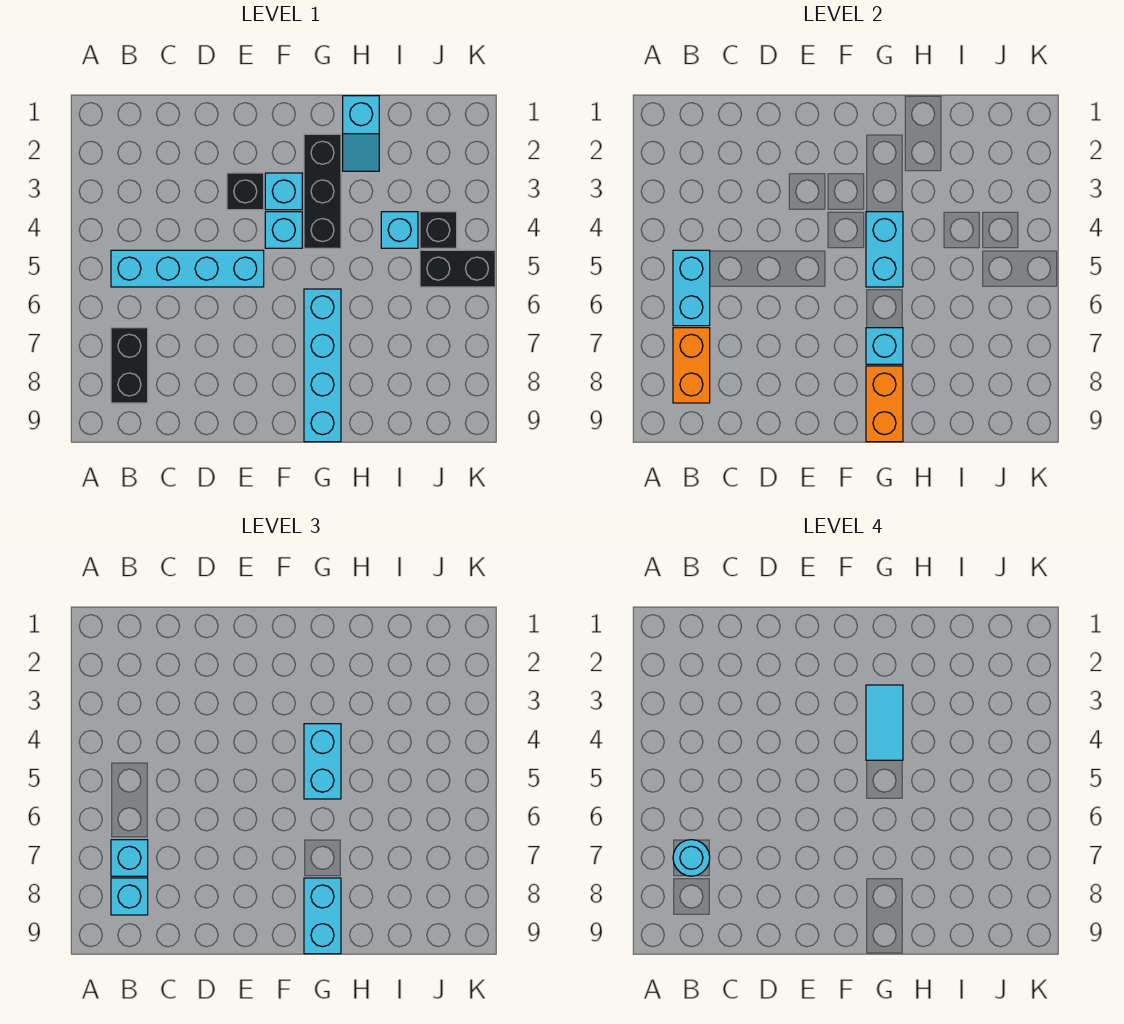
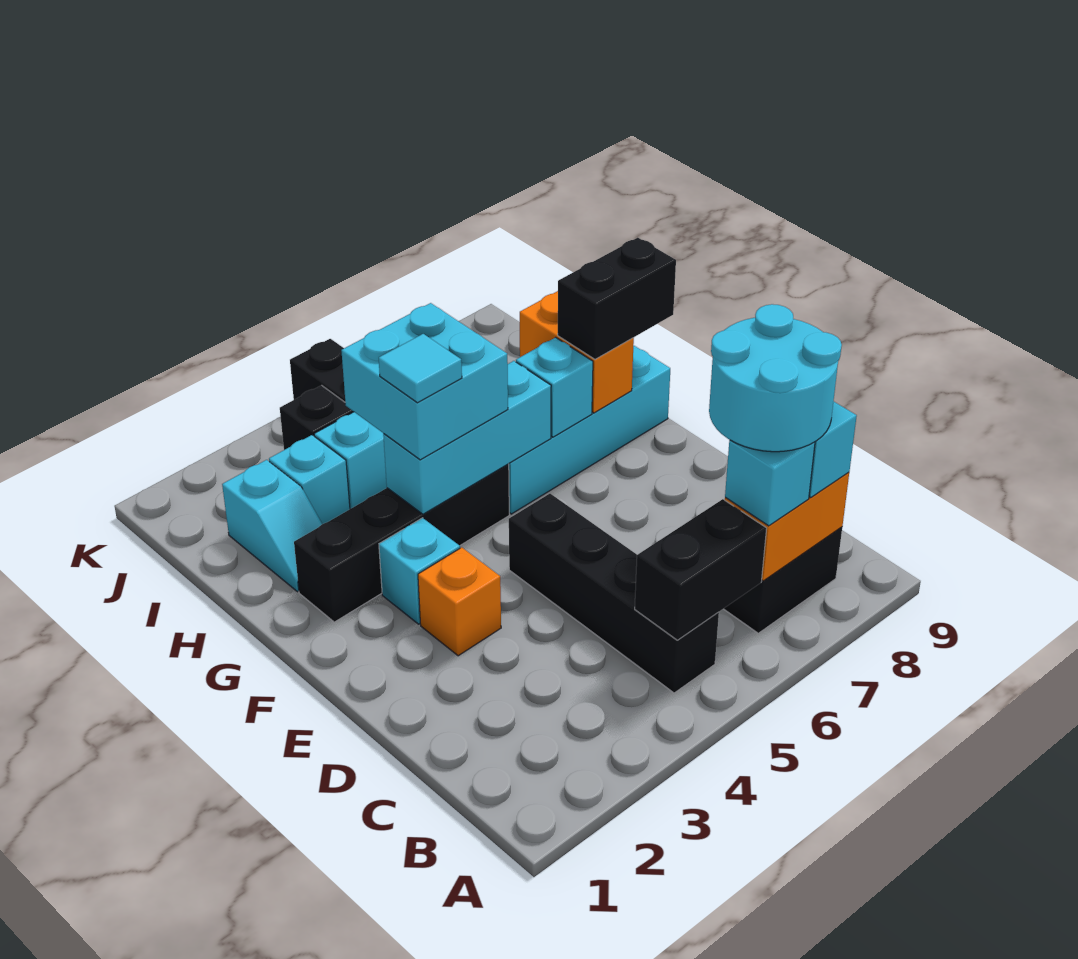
cyan brick B5:E5 level 1 -> black brick B5:E5 level 1
cyan brick B5:B6 level 2 -> black brick B5:B6 level 2
cyan round brick B7 level 4 -> cyan round brick B7:C8 level 4
black brick E3 level 1 -> orange brick E3 level 1
cyan brick F4 level 1 -> cyan brick I3 level 1
black brick G2:G4 level 1 -> black brick G2:G5 level 1
cyan tile G3:G4 level 4 -> cyan tile G4 level 4
cyan brick G4:G5 level 2 -> cyan brick G4:G6 level 2
cyan brick G4:G5 level 3 -> cyan brick G4:H5 level 3
orange brick G8:G9 level 2 -> orange brick G8:H8 level 2
cyan brick G8:G9 level 3 -> black brick G8:G9 level 3
cyan slope H1:H2 level 1 top 1 -> cyan slope H2:I2 level 1 top I

